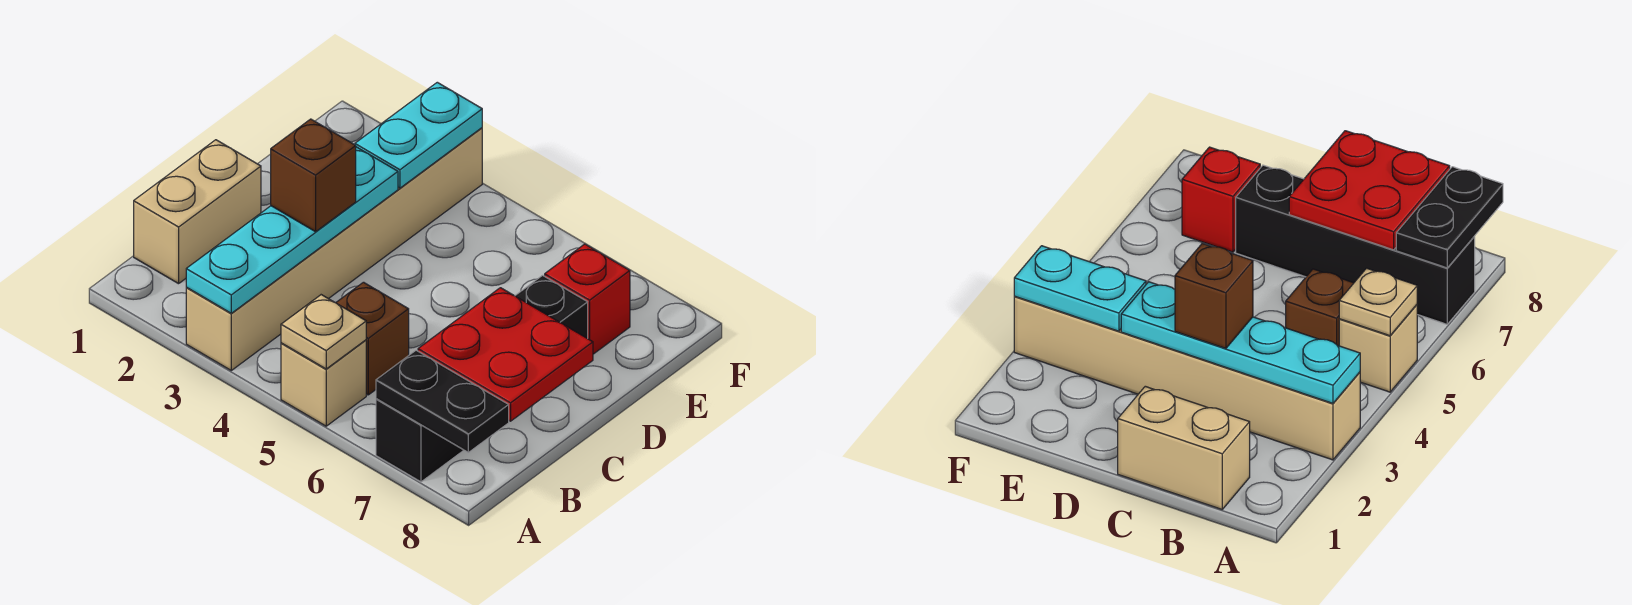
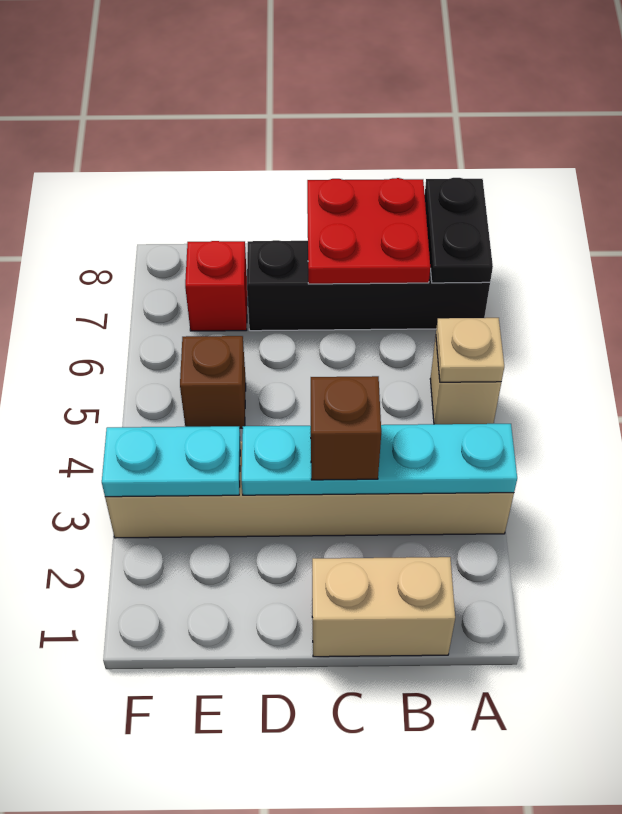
brown brick B5 level 1 -> brown brick E5 level 1

